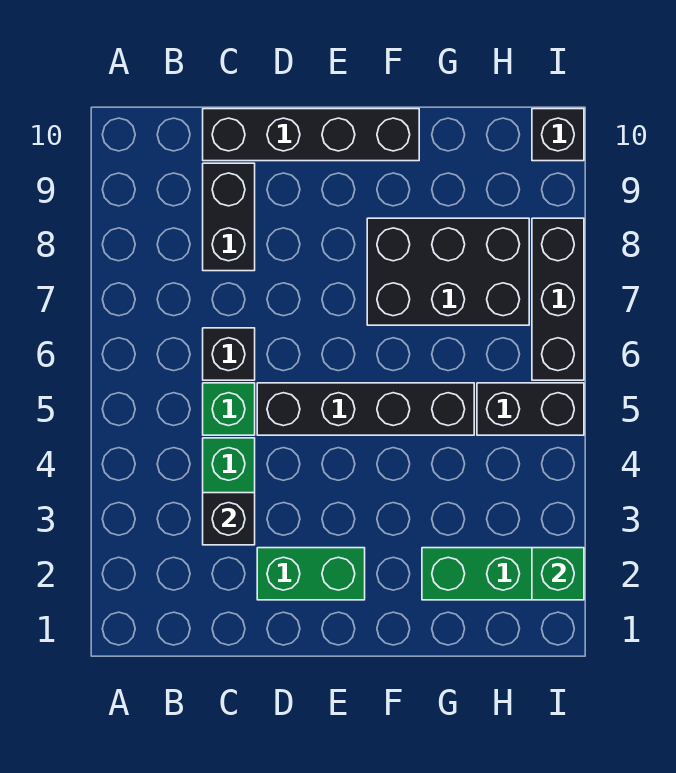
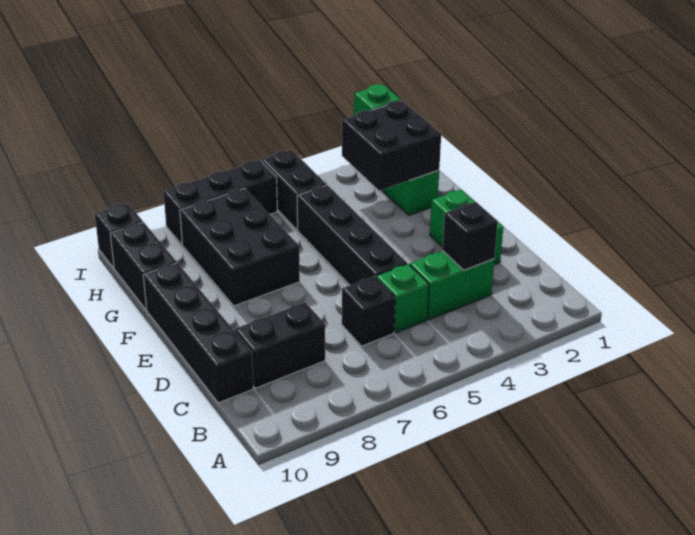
none -> black brick G2:H3 level 2
none -> black brick G10:H10 level 1

